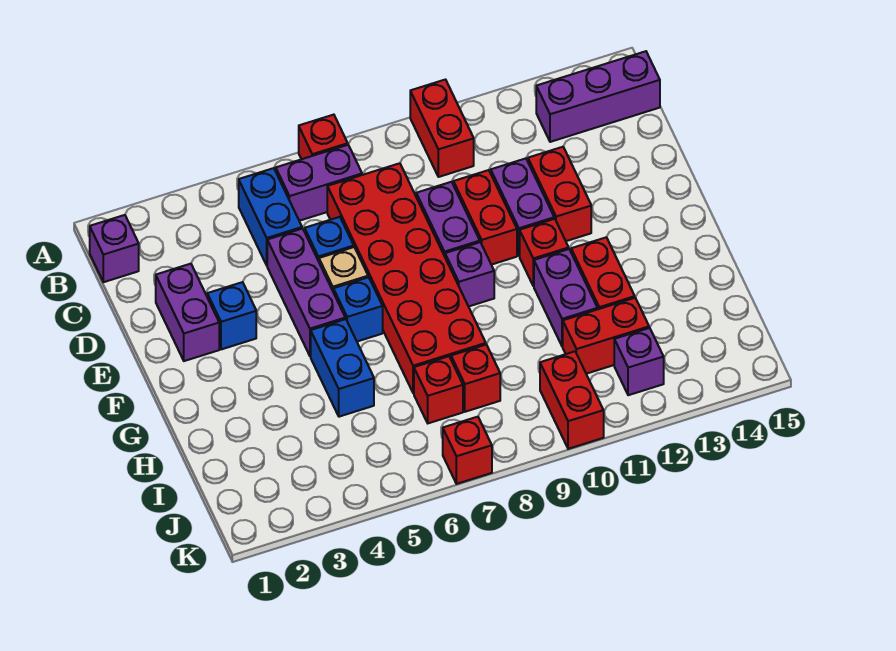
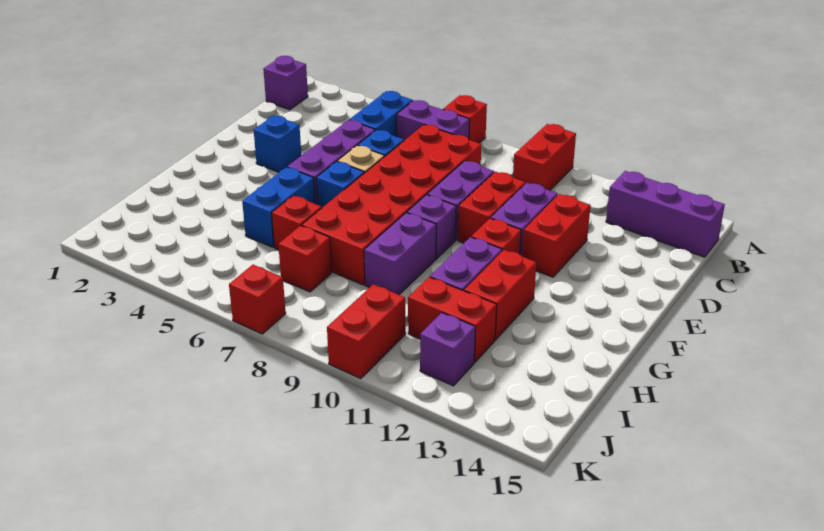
purple brick D2:E2 level 1 -> purple brick G9:H9 level 1
red brick I8 level 1 -> red brick H6 level 1

